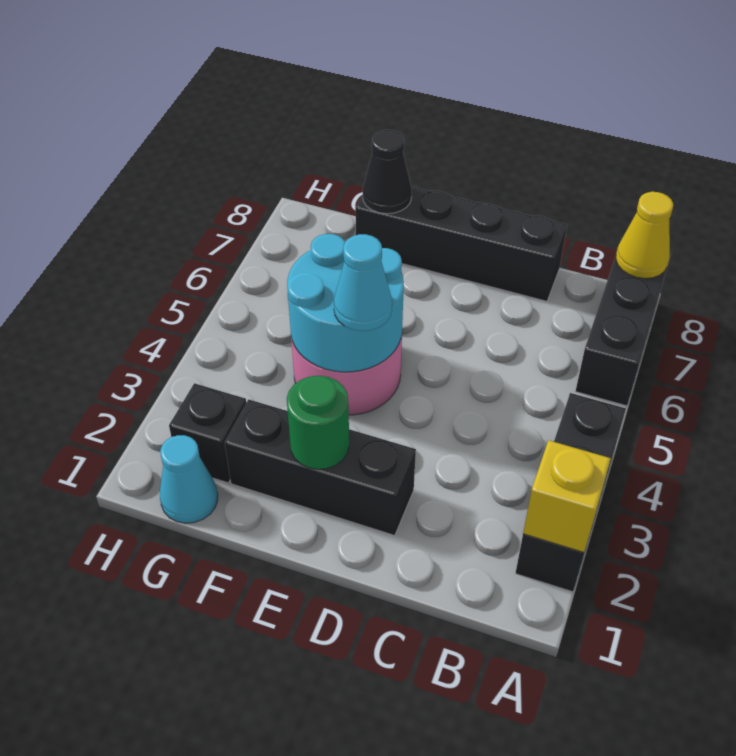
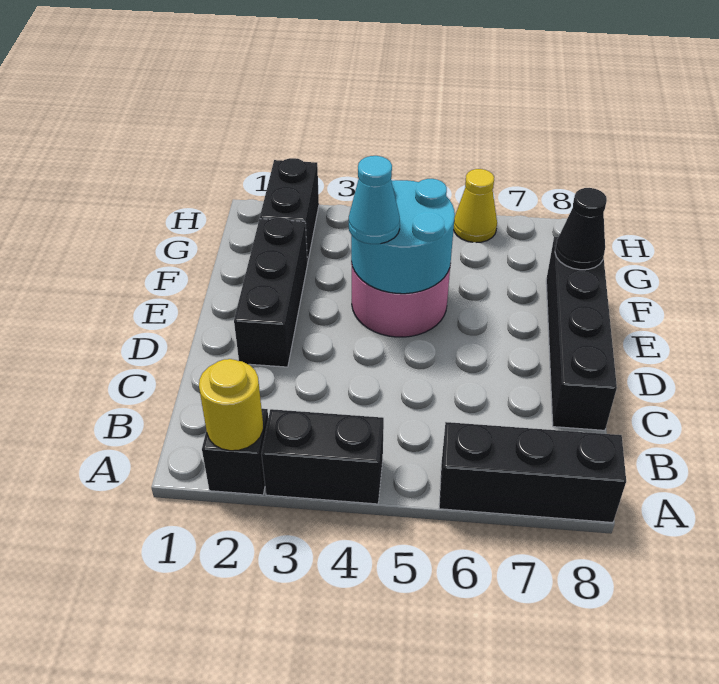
yellow brick A2 level 2 -> yellow round brick A2 level 2
yellow cone A8 level 2 -> yellow cone H6 level 1
green round brick E2 level 2 -> none
cyan cone G1 level 1 -> none
black brick G2 level 1 -> black brick G2:H2 level 1

